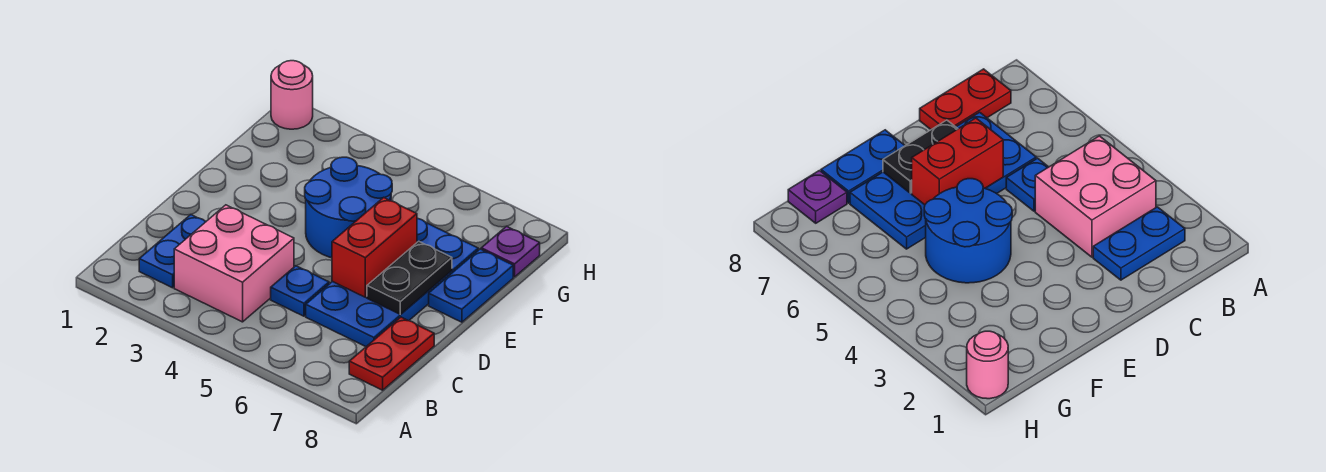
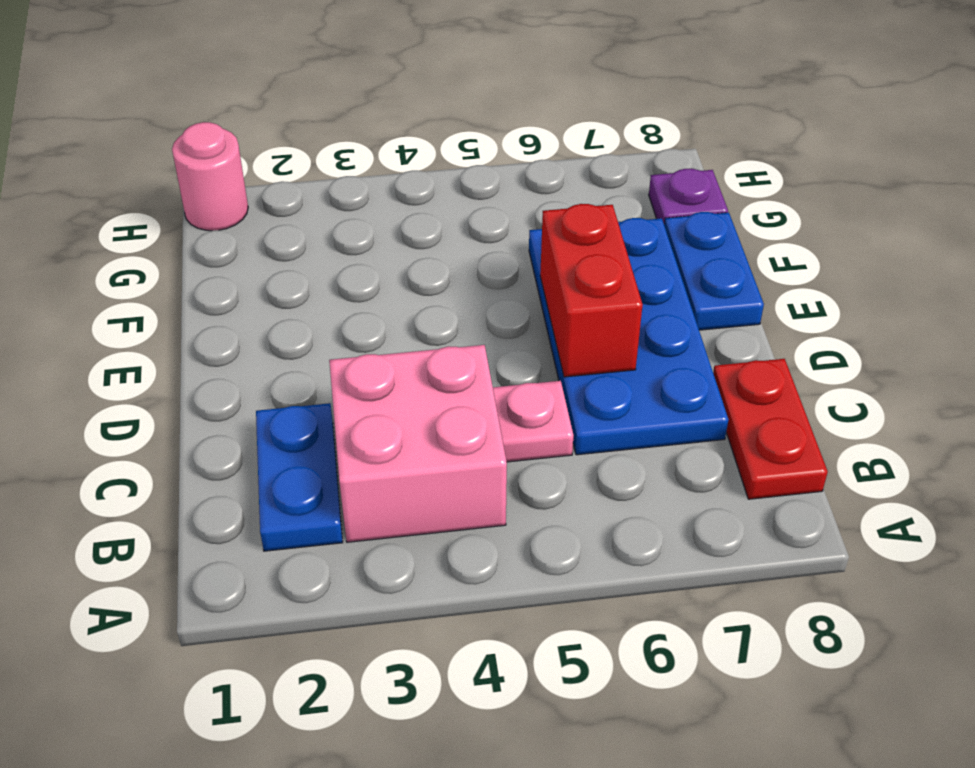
blue plate C5 level 1 -> pink plate C5 level 1
black plate D7:E7 level 2 -> none
blue round brick E4:F5 level 1 -> none

